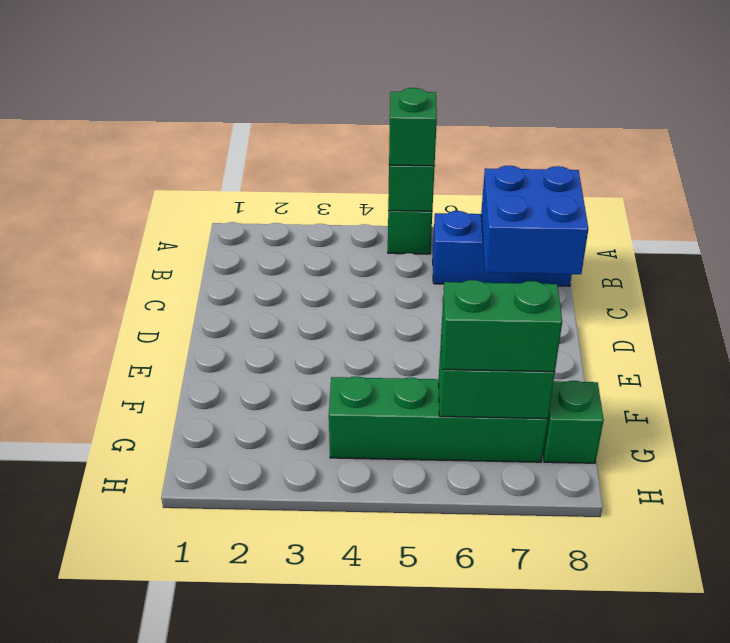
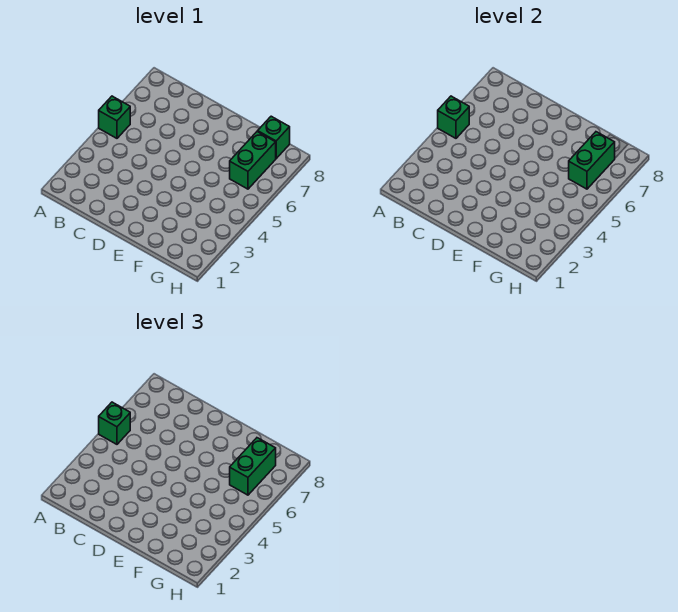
blue brick B6:B8 level 1 -> none
blue brick B7:C8 level 2 -> none
green brick G4:G7 level 1 -> green brick G6:G7 level 1

